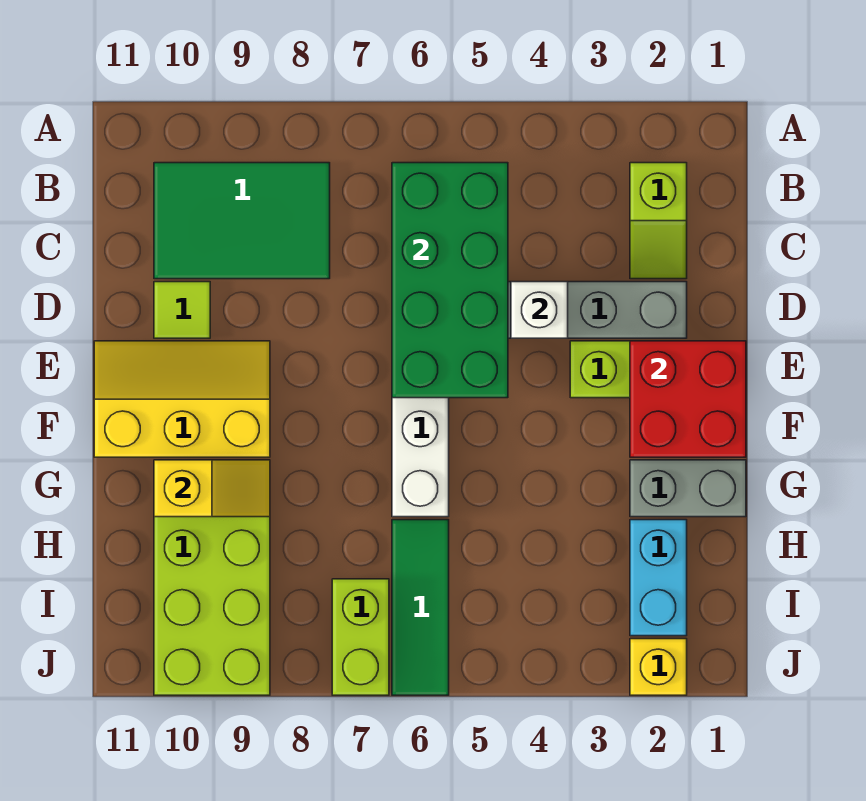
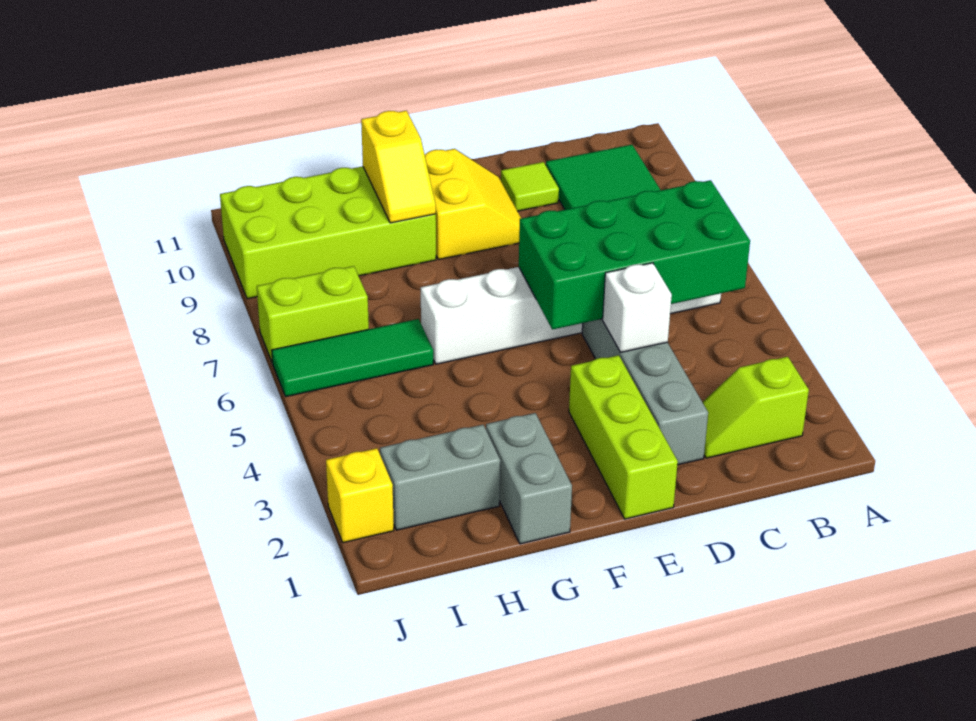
red brick E1:F2 level 2 -> none
yellow slope E9:F11 level 1 top F -> yellow slope E9:F10 level 1 top F
cyan brick H2:I2 level 1 -> grey brick H2:I2 level 1

